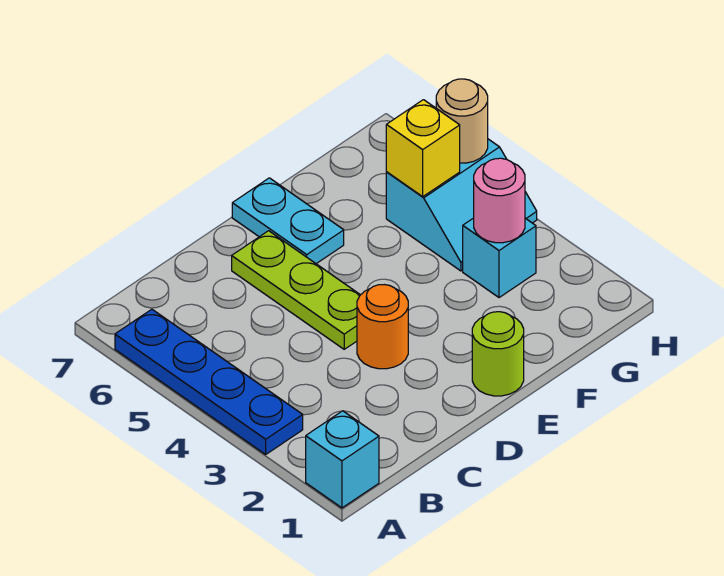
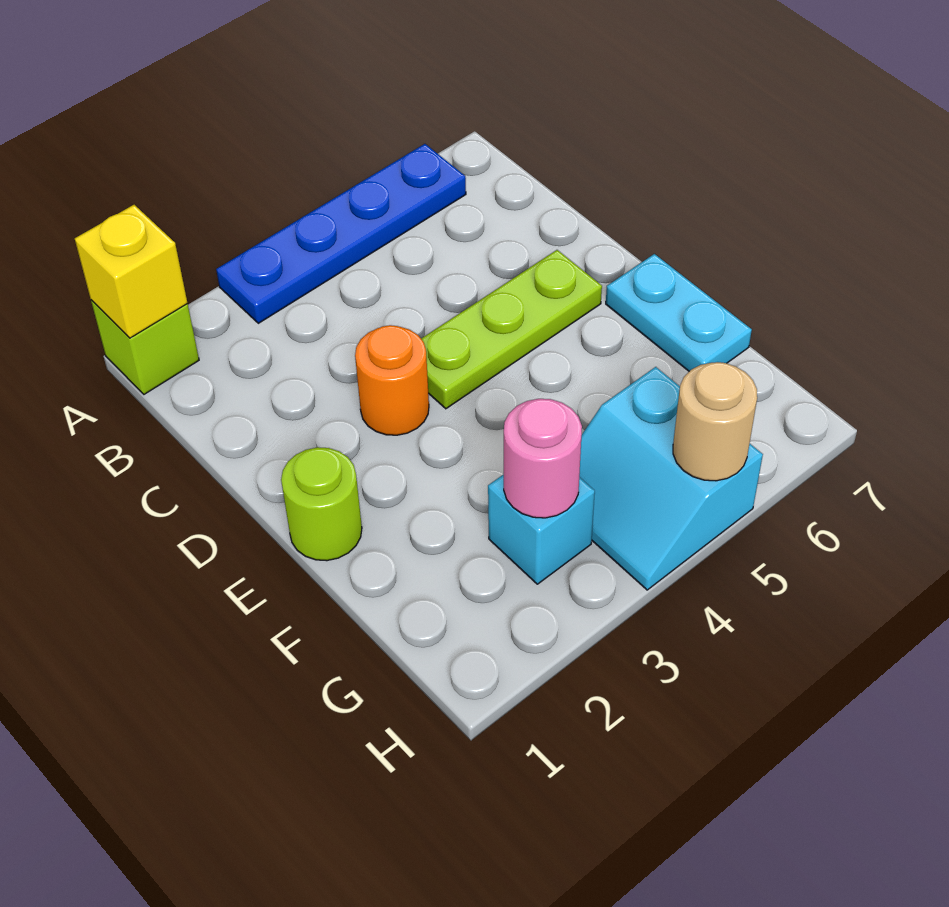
cyan brick A1 level 1 -> lime brick A1 level 1
cyan plate E6:E7 level 1 -> cyan plate E7:F7 level 1
yellow brick G5 level 2 -> yellow brick A1 level 2

